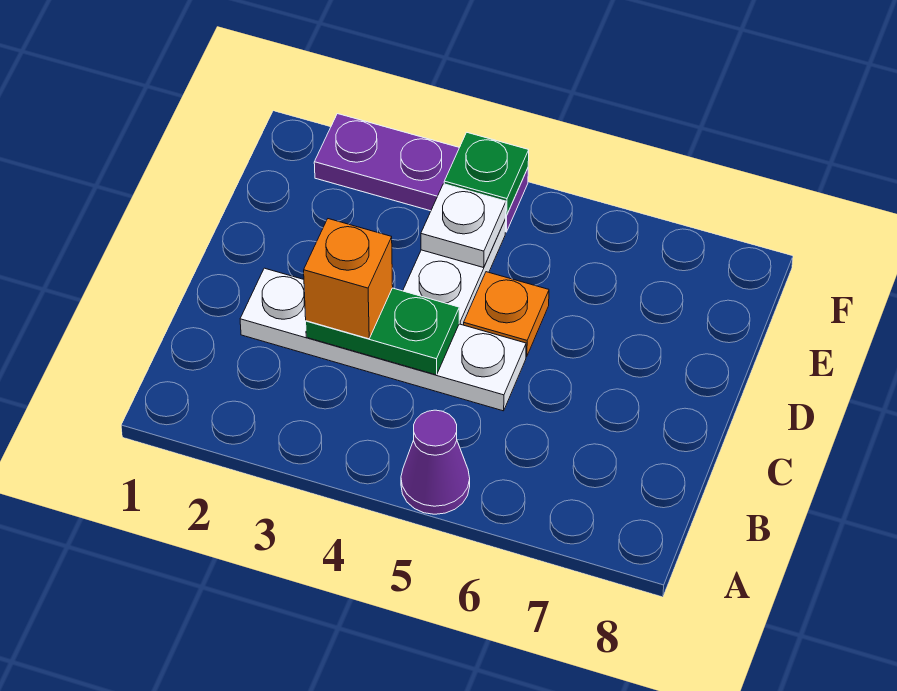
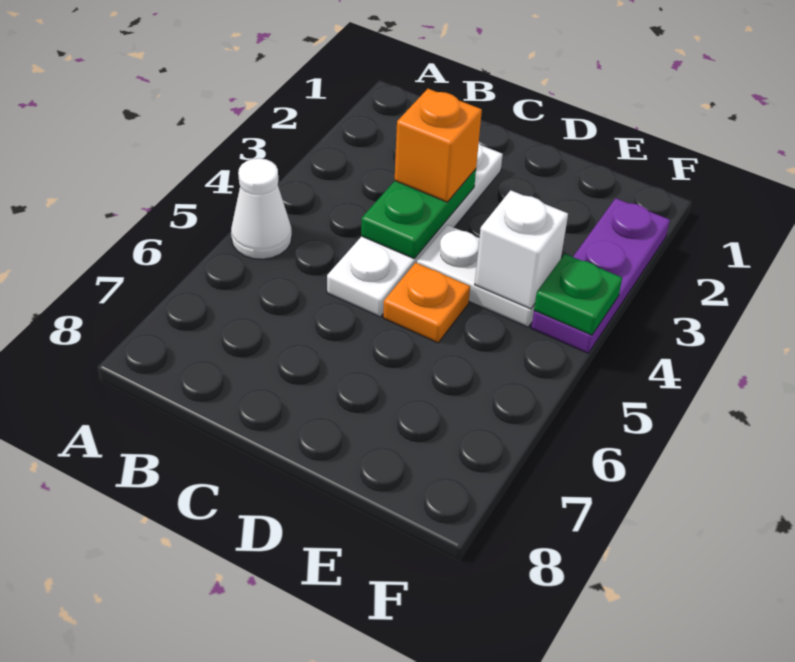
purple cone A5 level 1 -> white cone A5 level 1
white plate E4 level 2 -> white brick E4 level 2

